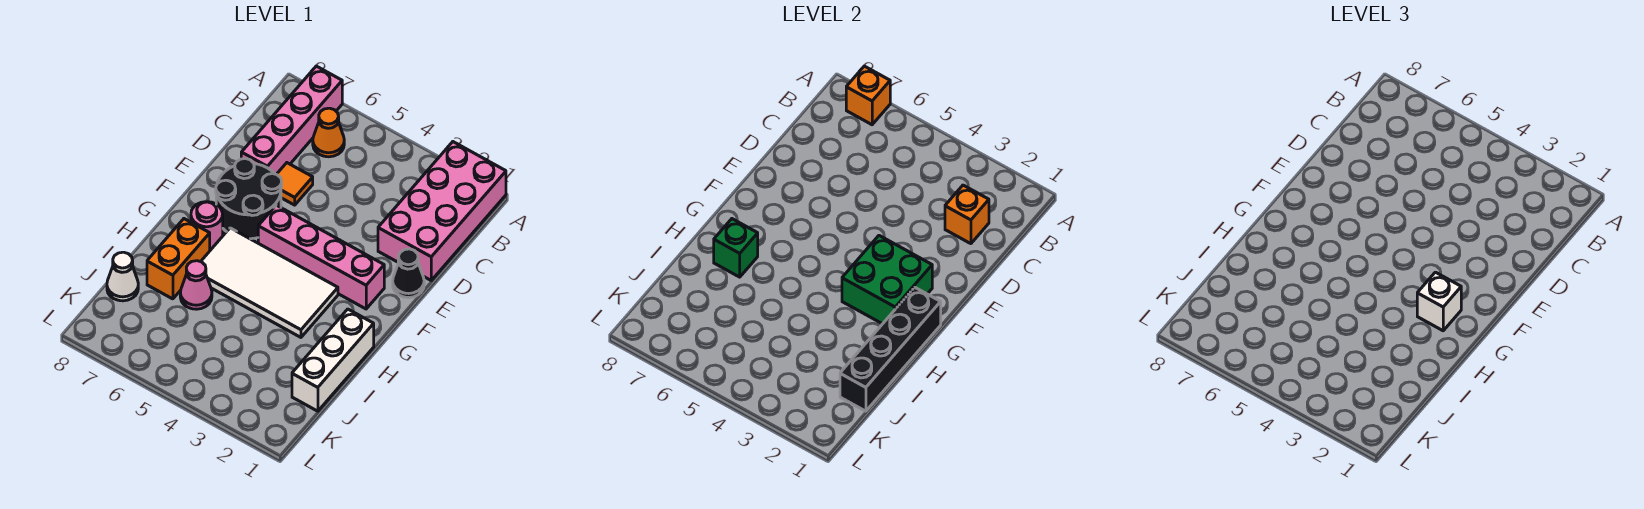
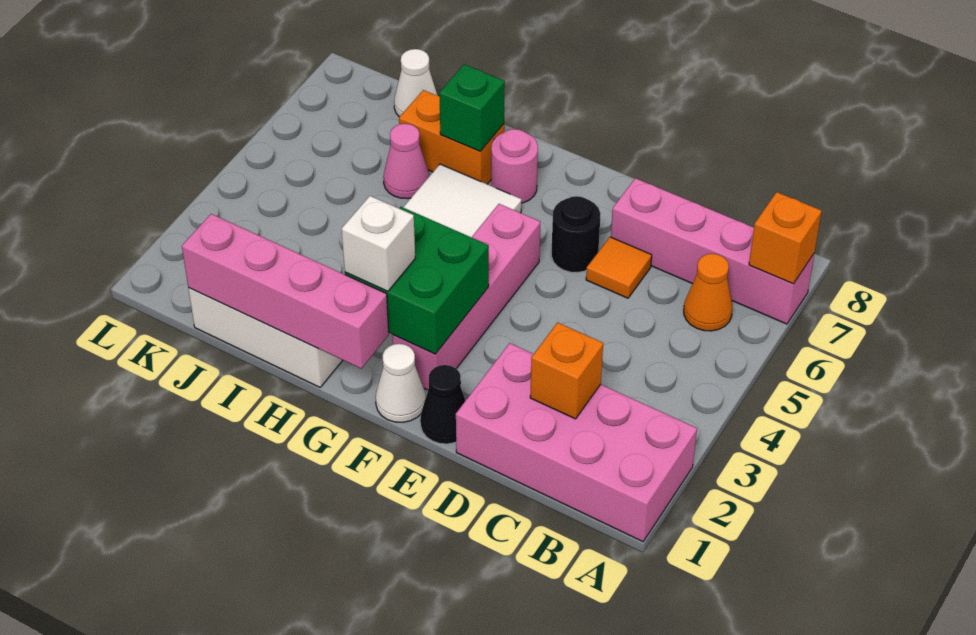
black round brick E6:F7 level 1 -> black round brick E6 level 1
none -> white cone F1 level 1
black brick G1:J1 level 2 -> pink brick G1:J1 level 2

